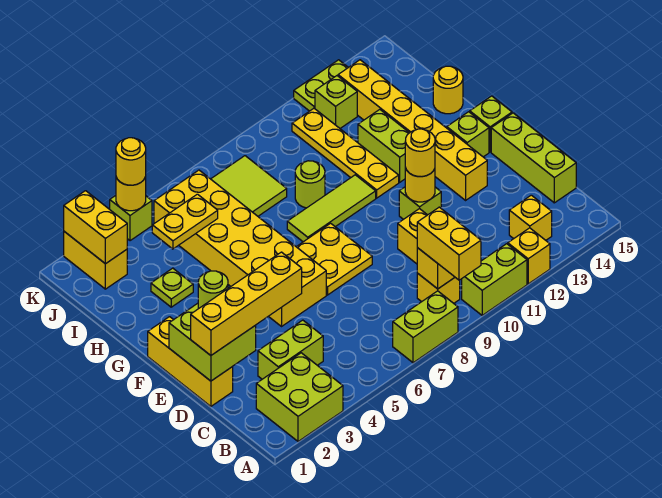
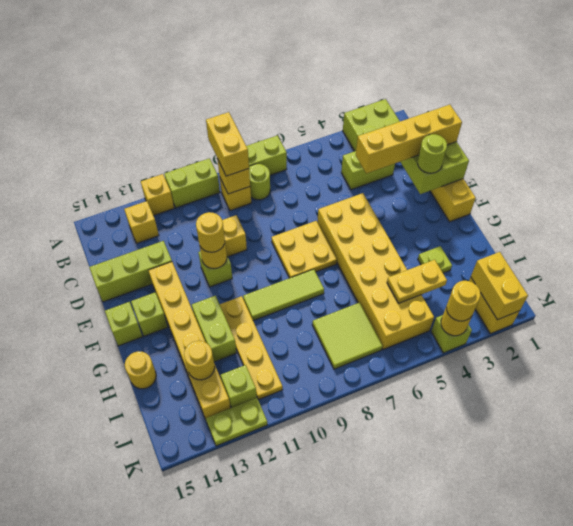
lime brick C15:E15 level 1 -> lime brick D13:D15 level 1
lime round brick H9 level 1 -> lime round brick B8 level 1
none -> yellow round brick I13 level 2

